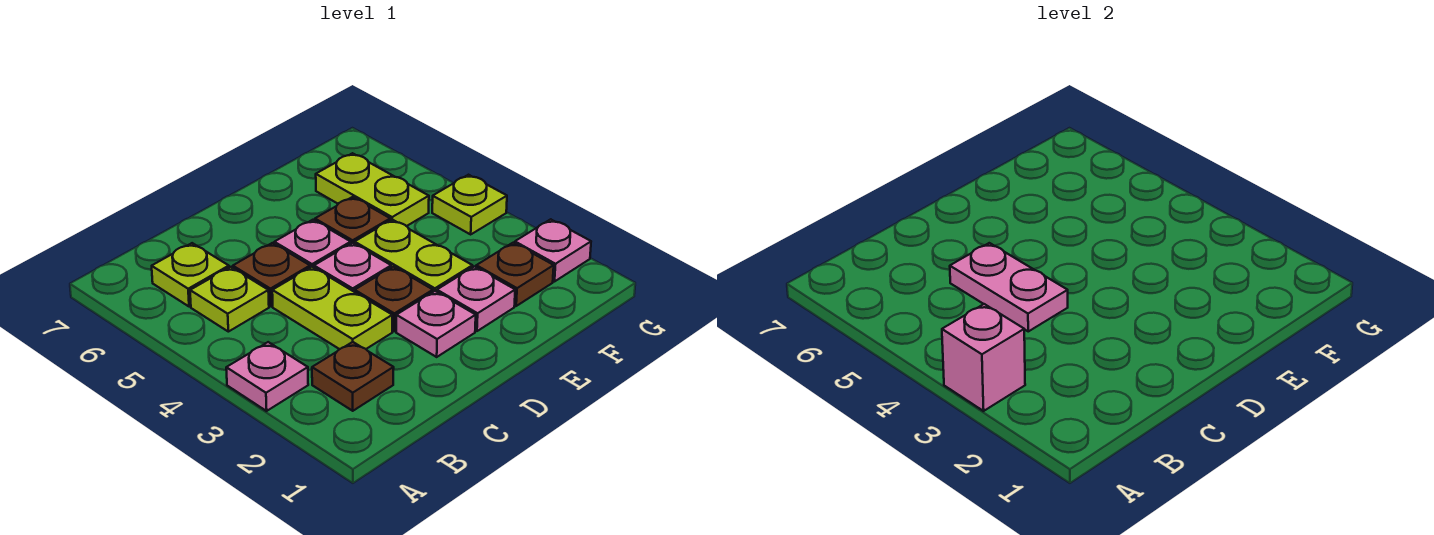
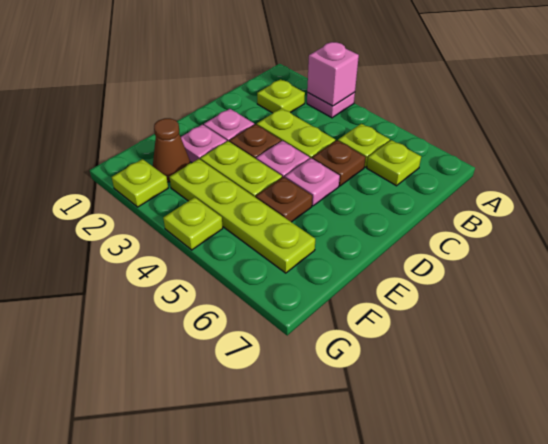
brown plate B2 level 1 -> lime plate B2 level 1
pink plate C4:C5 level 2 -> none
brown plate F2 level 1 -> brown cone F2 level 1
lime plate F5:F6 level 1 -> lime plate F3:F6 level 1
pink plate G2 level 1 -> lime plate G2 level 1

